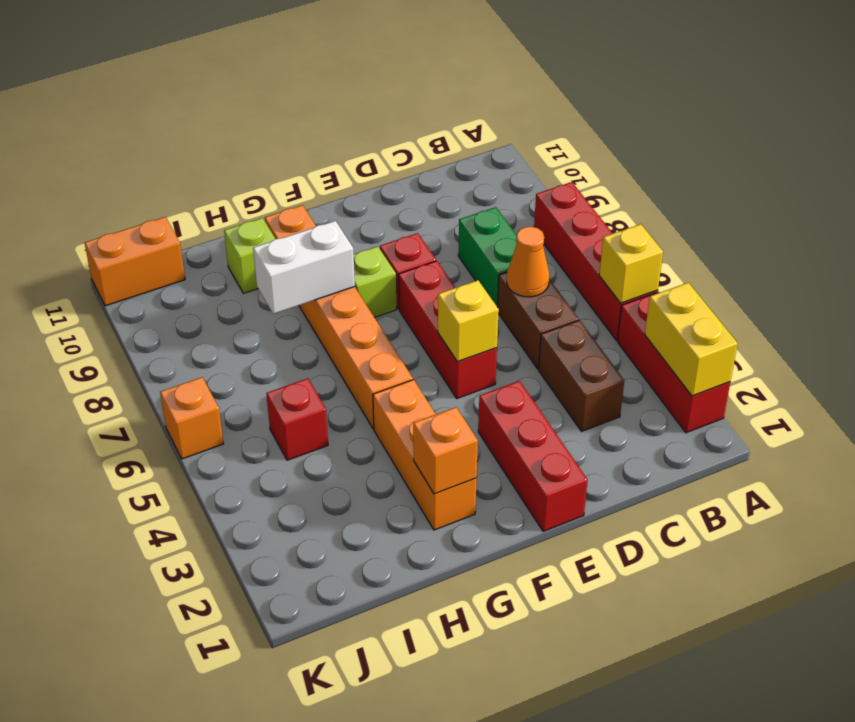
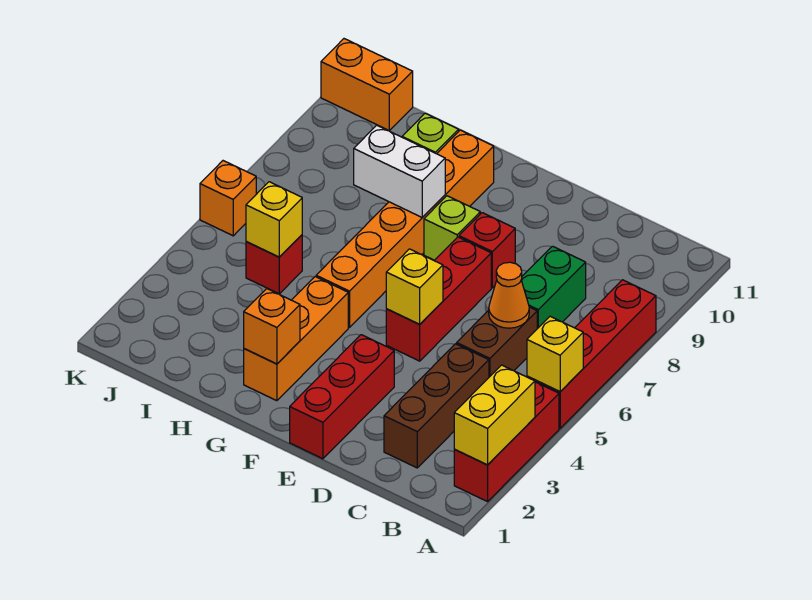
brown brick C3:C4 level 1 -> brown brick C2:C4 level 1
none -> yellow brick I5 level 2

